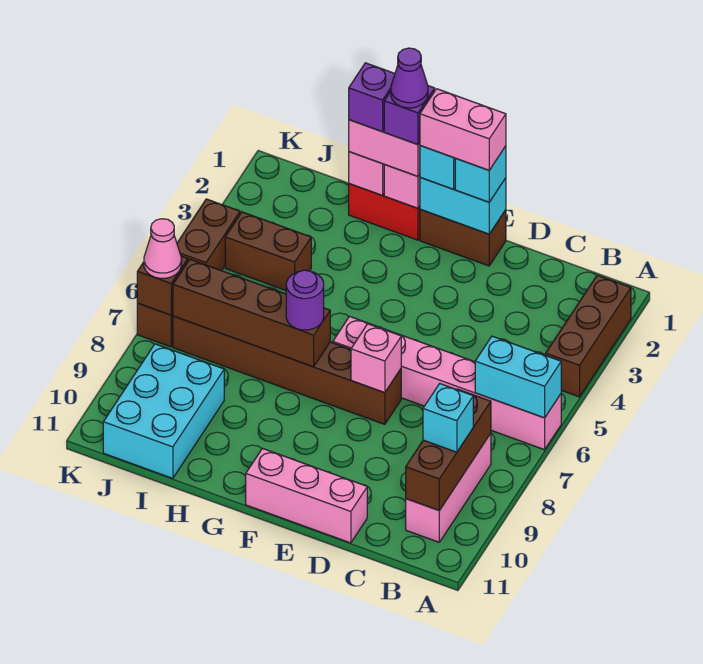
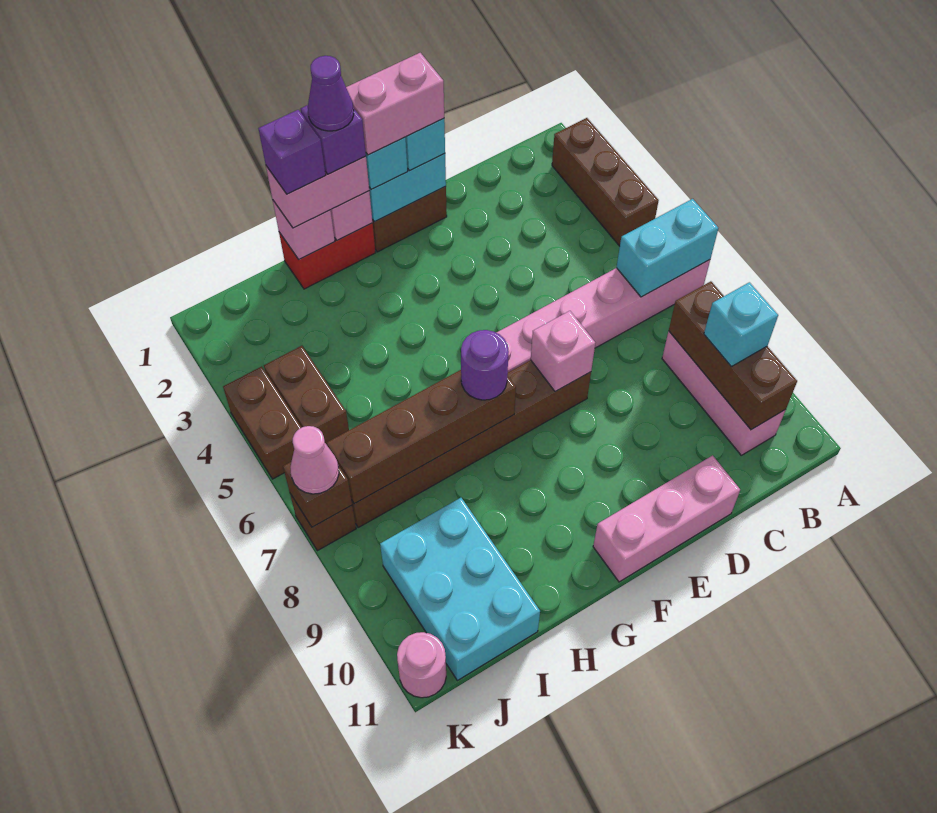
brown brick I4:J4 level 1 -> brown brick J4:J5 level 1
none -> pink round brick K11 level 1

